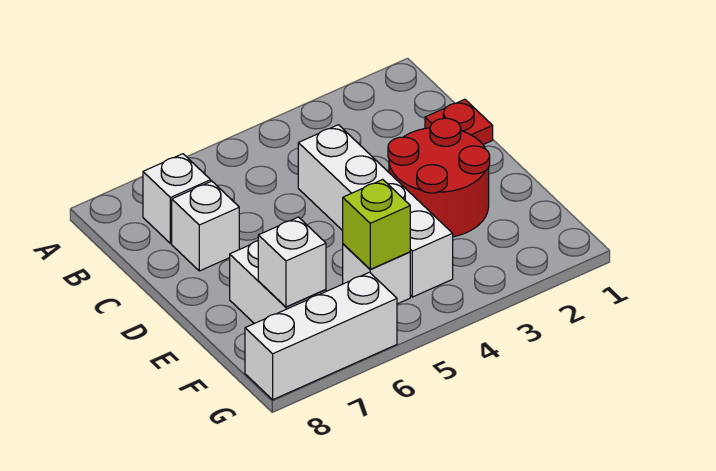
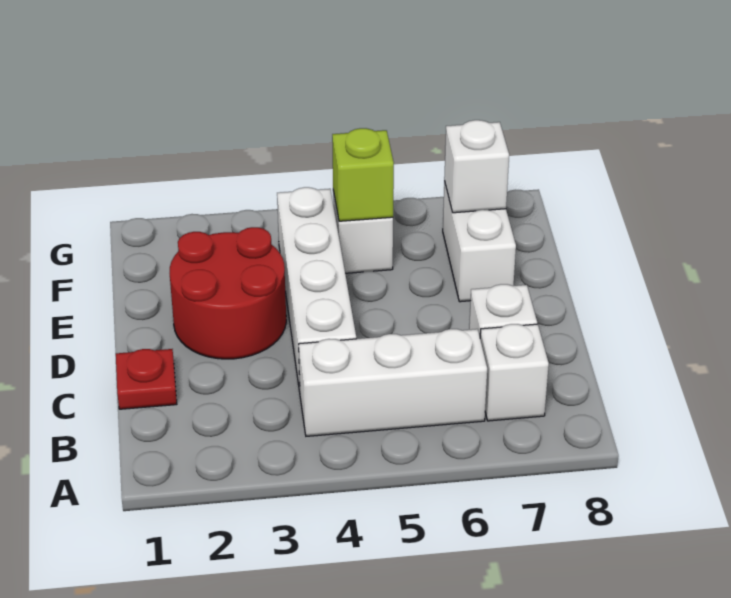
white brick G6:G8 level 1 -> white brick B4:B6 level 1

